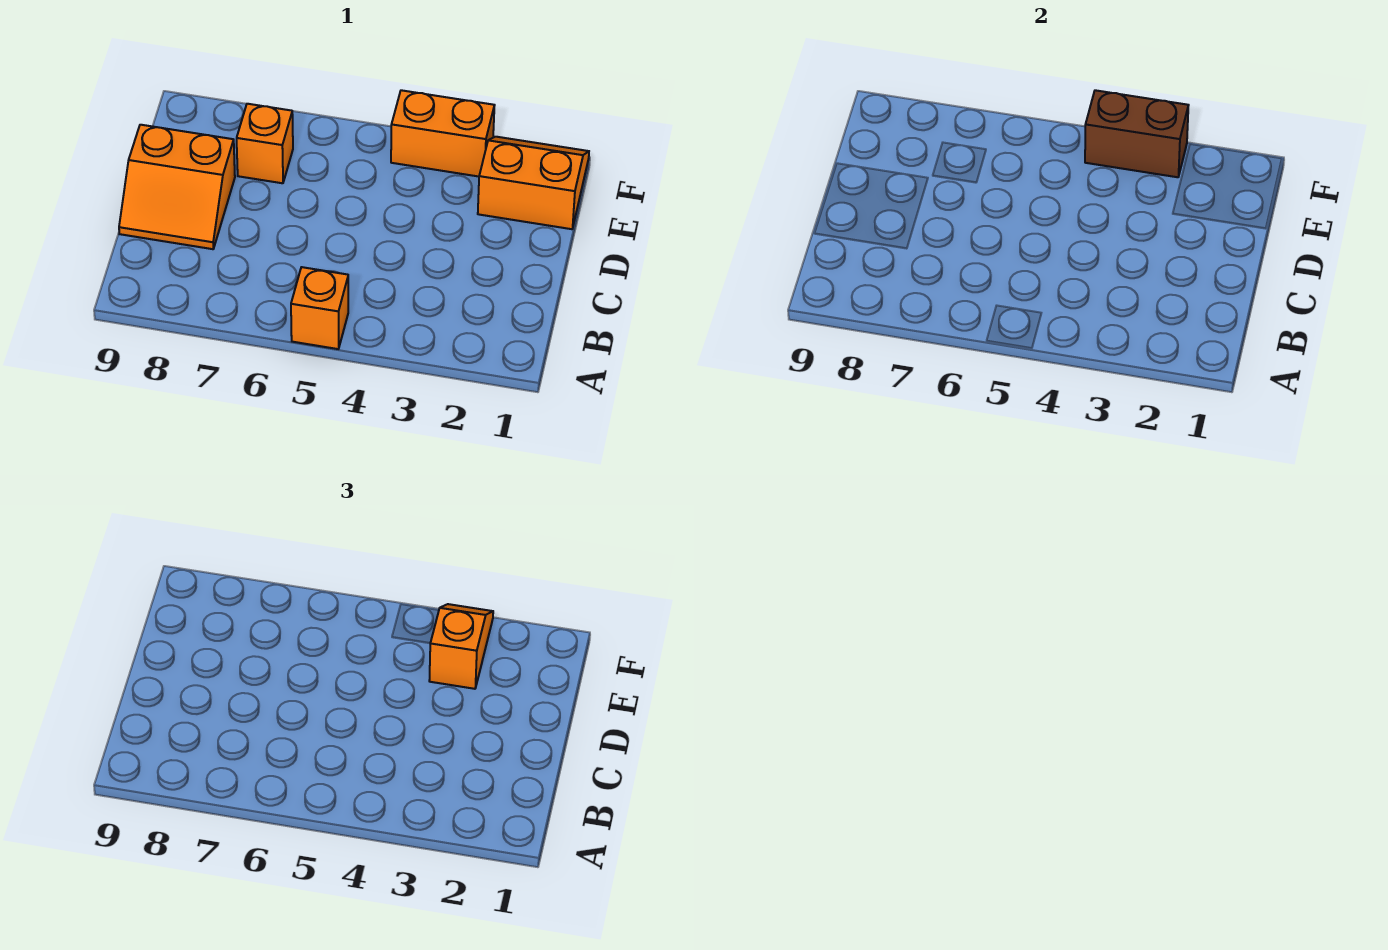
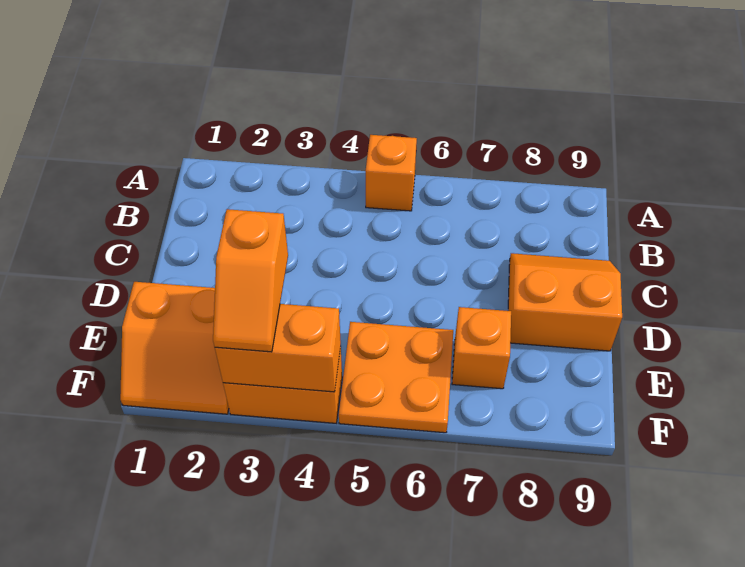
none -> orange plate E5:F6 level 1
brown brick F3:F4 level 2 -> orange brick F3:F4 level 2

